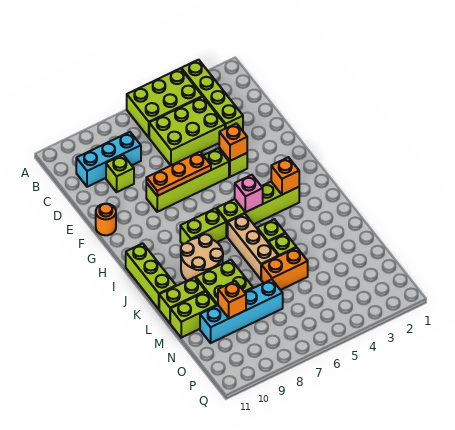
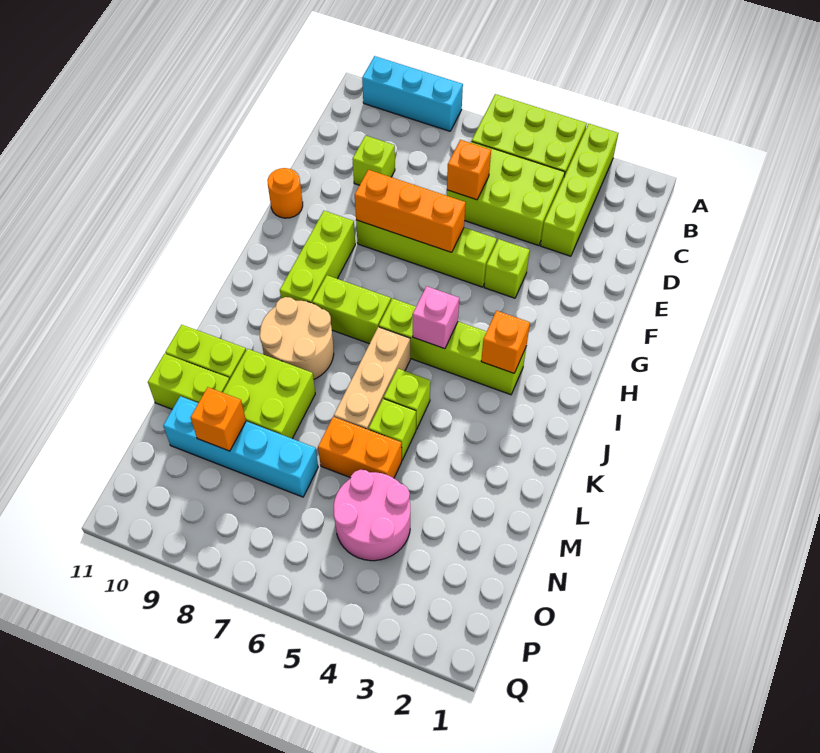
cyan brick C8:C10 level 1 -> cyan brick A8:A10 level 1
orange brick F4 level 2 -> orange brick D6 level 2
orange plate F6:F8 level 2 -> orange brick F6:F8 level 2
lime brick I11:K11 level 1 -> lime brick G9:I9 level 1
none -> pink round brick N4:O5 level 1

